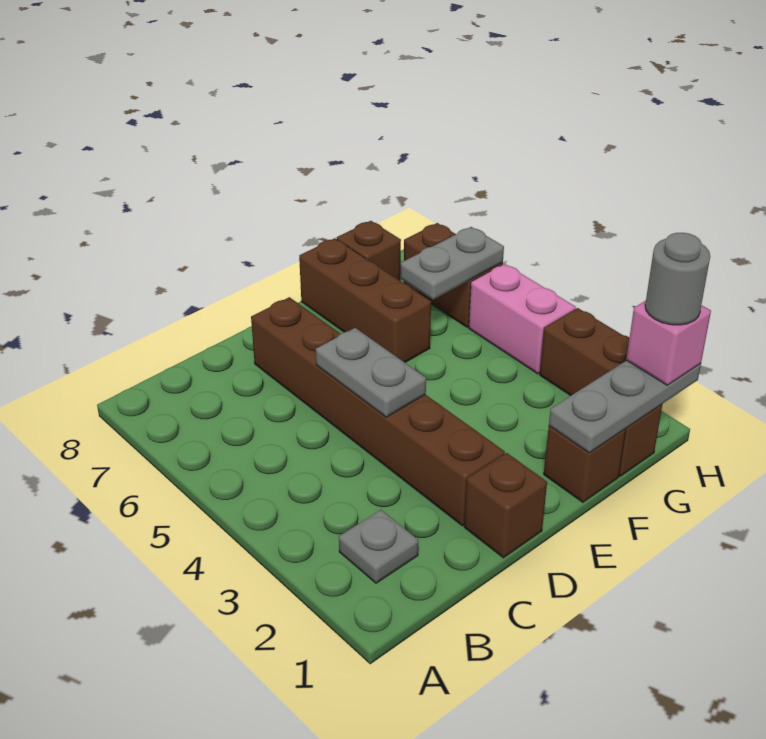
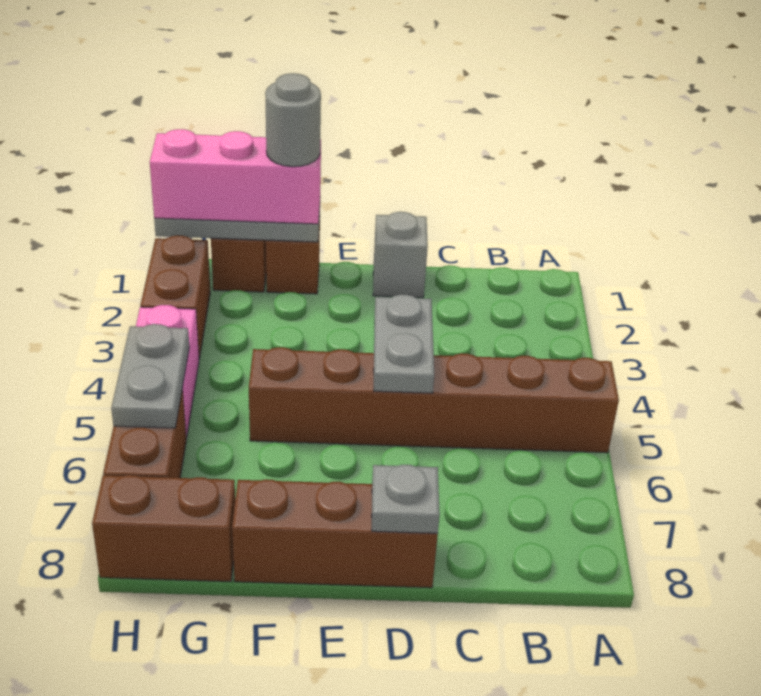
grey plate B2 level 1 -> grey plate D8 level 2
brown brick D1 level 1 -> grey brick D1 level 1
brown brick D2:D7 level 1 -> brown brick A5:F5 level 1
brown brick F6:F8 level 1 -> brown brick D8:F8 level 1
grey plate G6:H6 level 2 -> grey plate H5:H6 level 2
brown brick G8 level 1 -> brown brick G8:H8 level 1
pink brick H1 level 3 -> pink brick F1:H1 level 3
grey round brick H1 level 4 -> grey round brick F1 level 4

